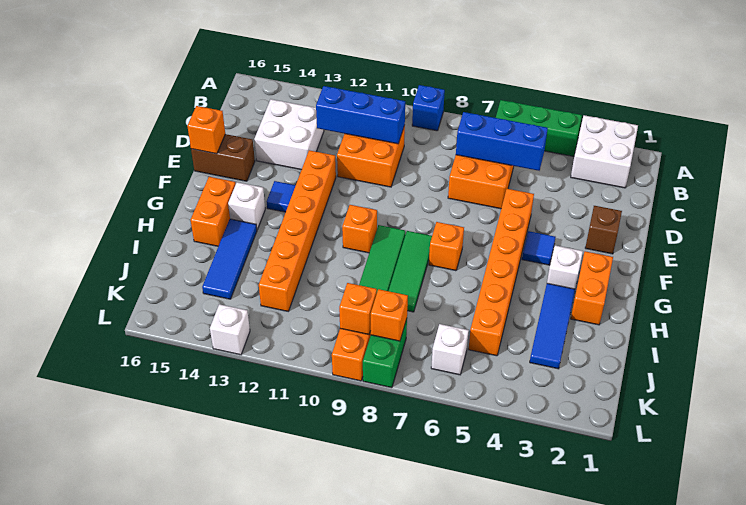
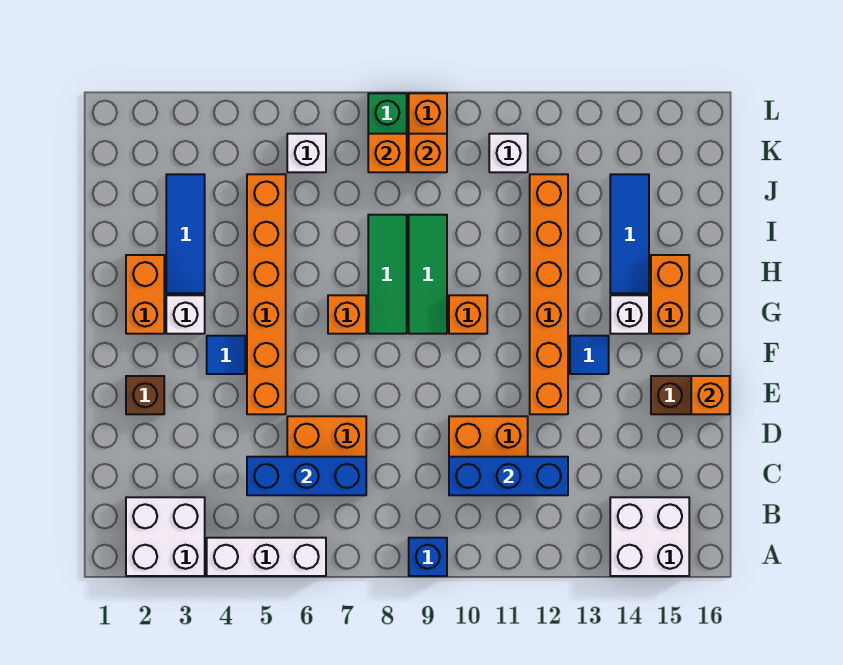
green brick A4:A6 level 1 -> white brick A4:A6 level 1
white brick C13:D14 level 1 -> white brick A14:B15 level 1
white brick L13 level 1 -> white brick K11 level 1

